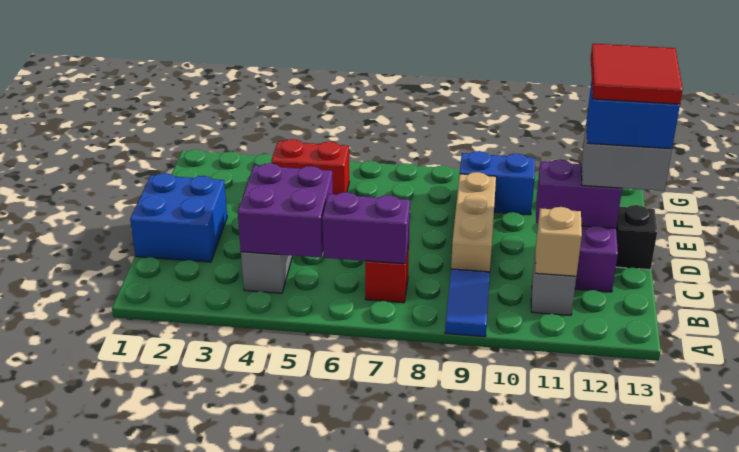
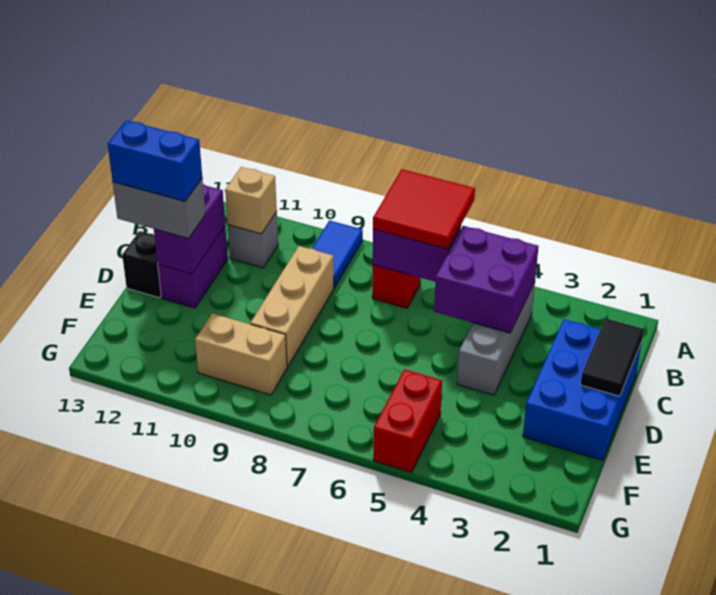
blue brick C1:D2 level 1 -> blue brick C1:E2 level 1
none -> black tile C1:D1 level 2
purple brick D11:D12 level 2 -> purple brick C12:D12 level 2
red tile D12:E13 level 5 -> red tile A6:B7 level 3
red brick F4:F5 level 1 -> red brick F5:G5 level 1
blue brick F9:F10 level 1 -> tan brick F9:F10 level 1

